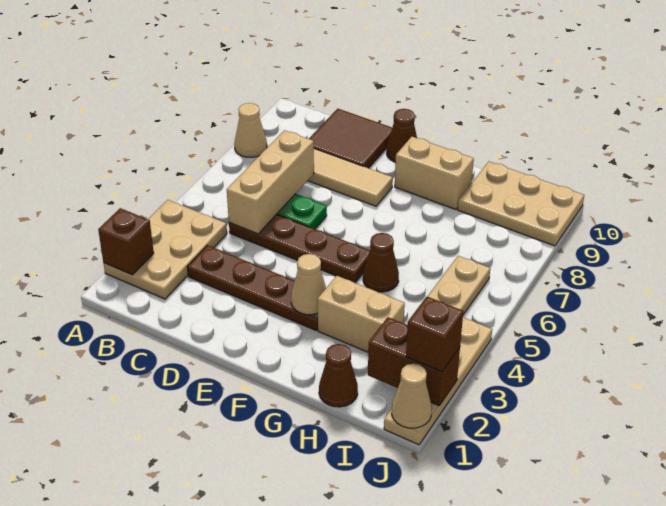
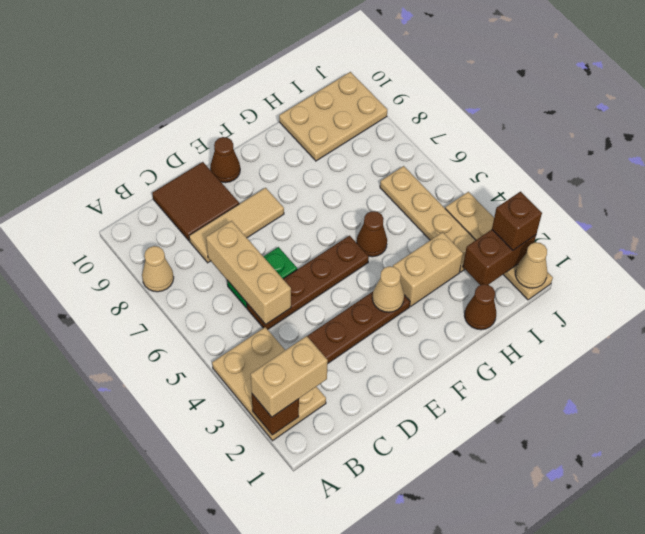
tan brick F9:G9 level 1 -> tan brick A2:B2 level 3

